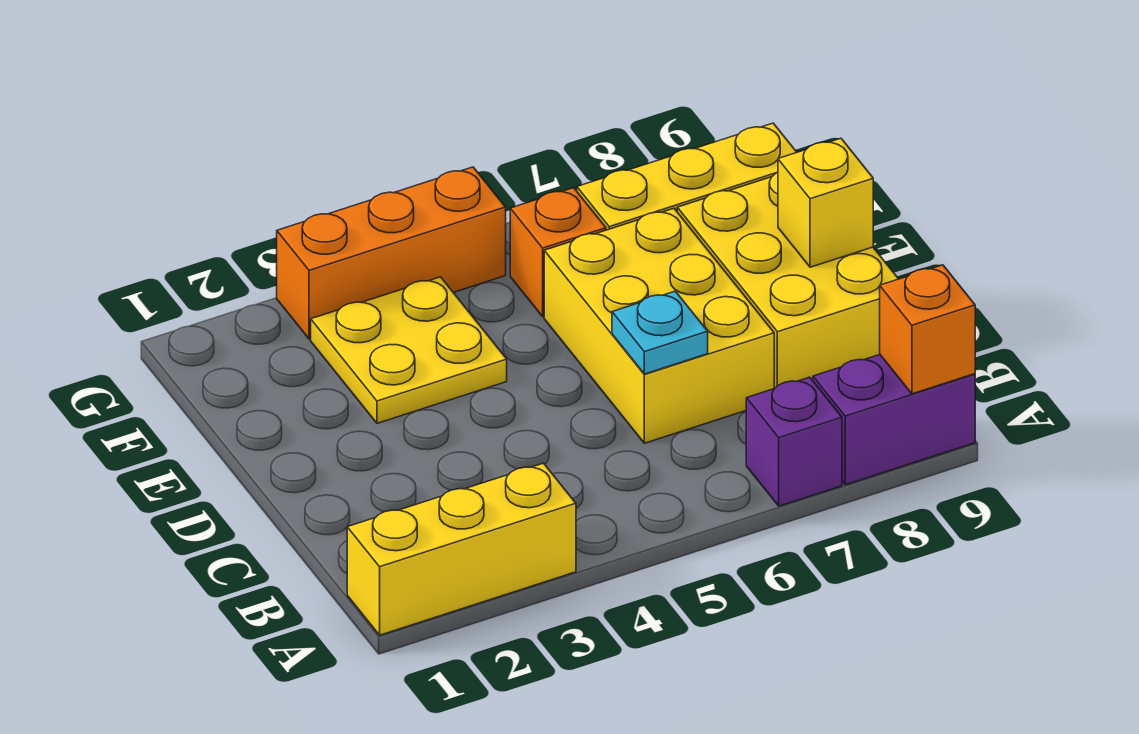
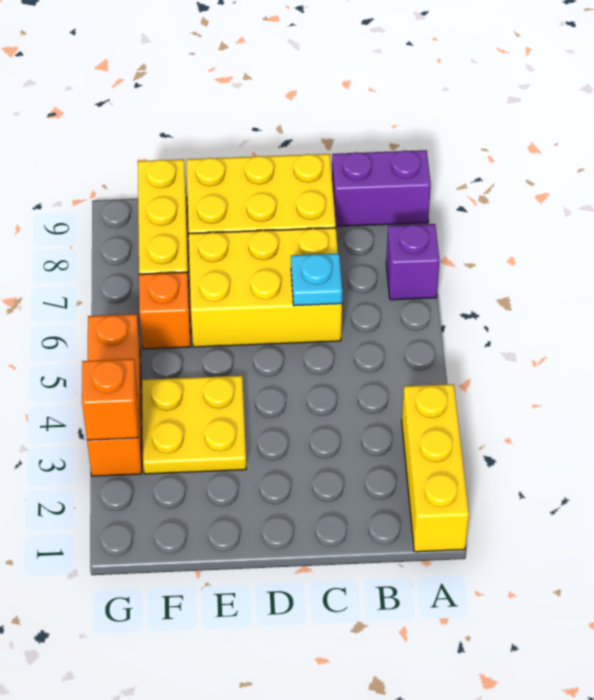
purple brick A8:A9 level 1 -> purple brick A9:B9 level 1
orange brick A9 level 2 -> orange brick G3 level 2
yellow brick D9 level 2 -> none

